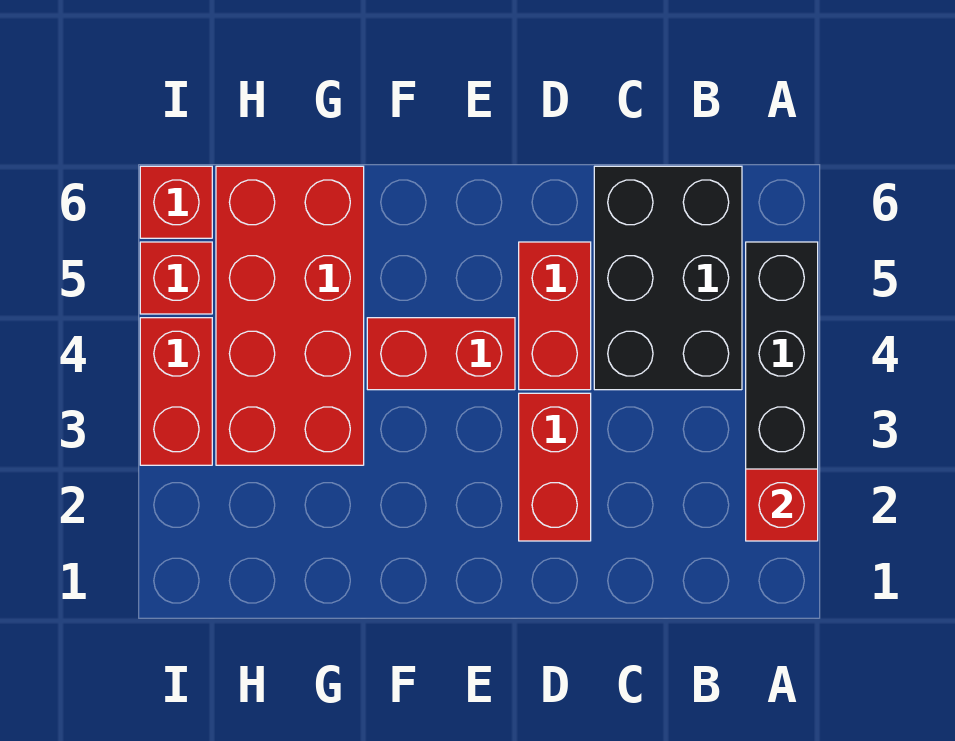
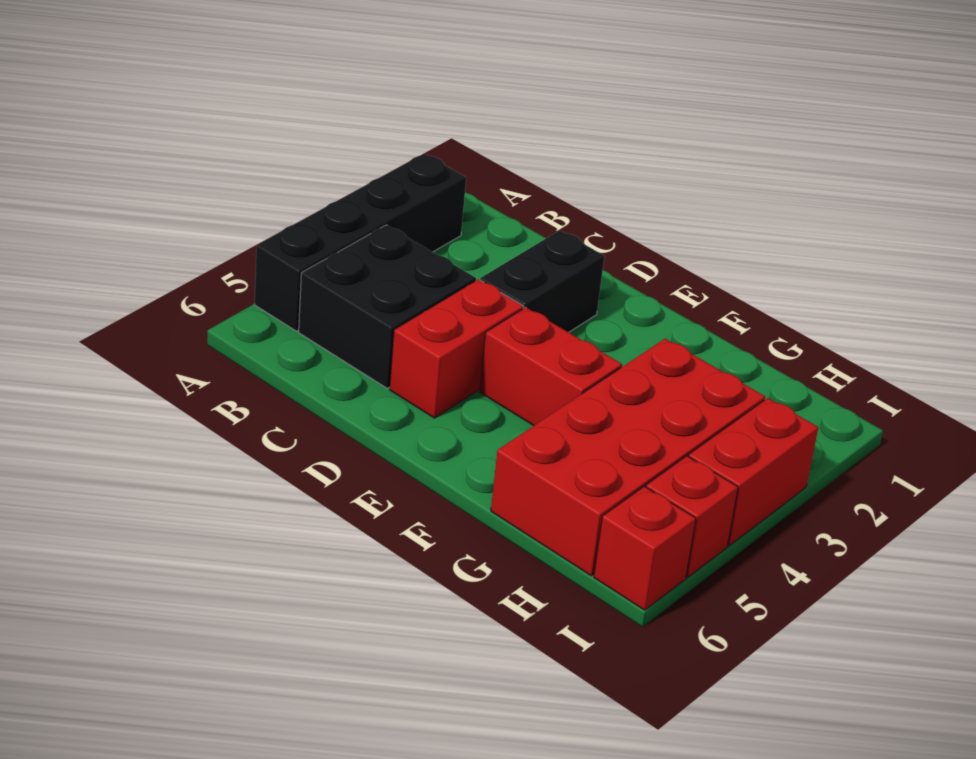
red brick A2 level 2 -> none
black brick B4:C6 level 1 -> black brick B4:C5 level 1
red brick D2:D3 level 1 -> black brick D2:D3 level 1

